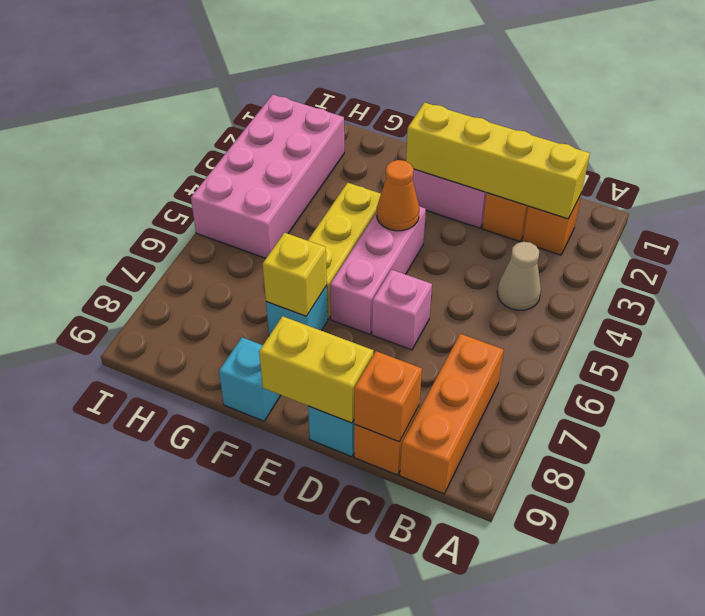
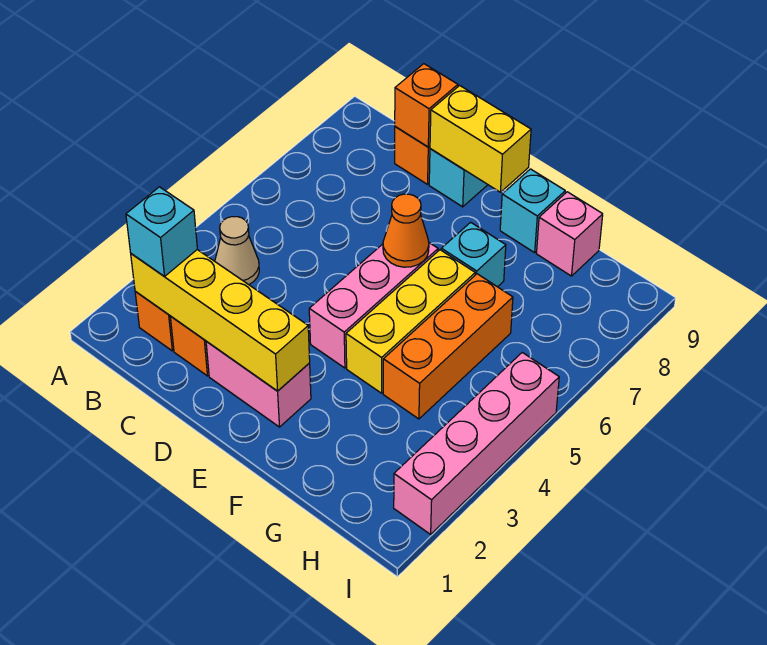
none -> cyan brick B2 level 3
orange brick B7:B9 level 1 -> orange brick G4:G6 level 1
pink brick D6 level 1 -> pink brick G9 level 1
orange cone E4 level 2 -> orange cone E6 level 2
yellow brick F7 level 2 -> none
pink brick H2:I5 level 1 -> pink brick I2:I5 level 1

